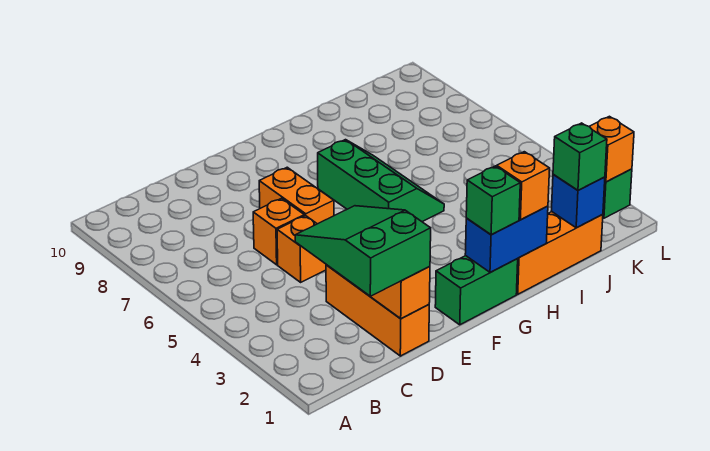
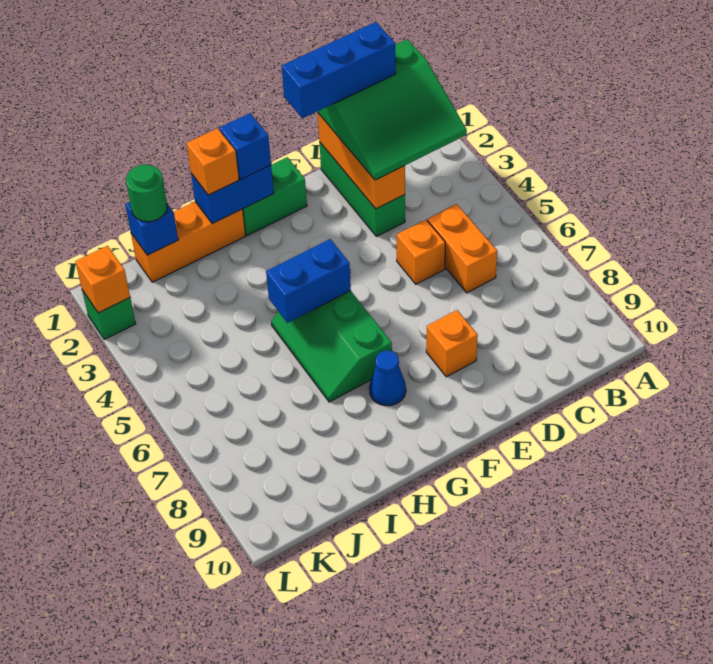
green slope C1:D3 level 3 top 1 -> green slope B1:D3 level 3 top 1
none -> blue brick C1:E1 level 4
orange brick D1:D3 level 1 -> green brick D1:D3 level 1
orange brick D6 level 1 -> orange brick E8 level 1
orange brick E6:E7 level 1 -> orange brick C5:C6 level 1
green brick G1 level 3 -> blue brick G1 level 3
none -> blue brick G5:H5 level 2
none -> blue cone G8 level 1
green brick J1 level 3 -> green round brick J1 level 3

